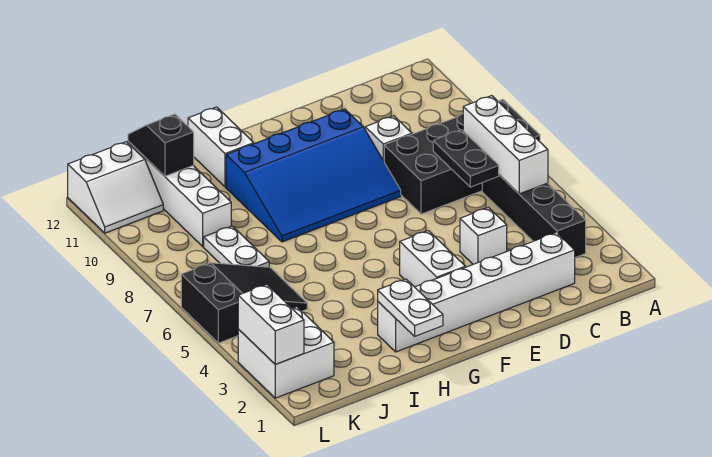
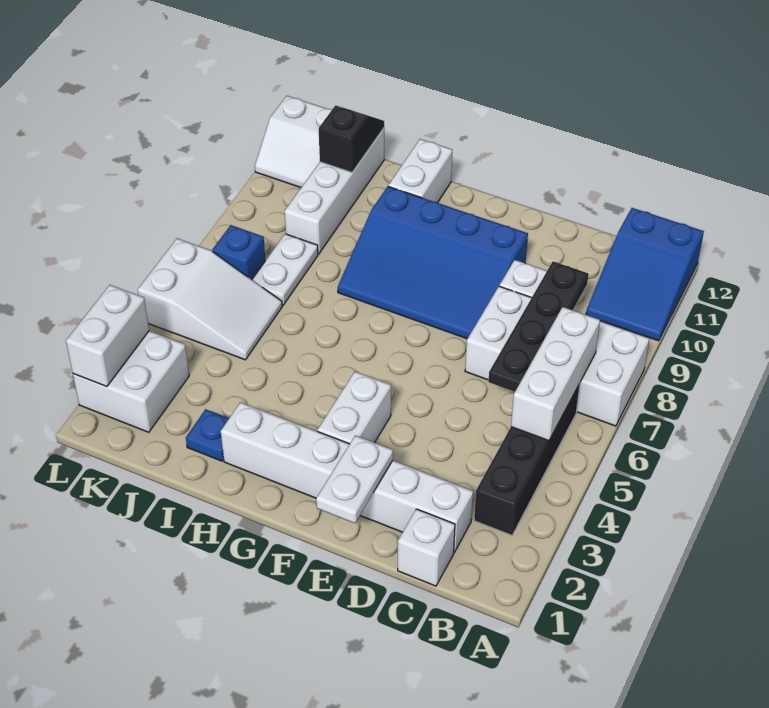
black brick A7:D8 level 1 -> white brick A7:D8 level 1
none -> blue slope A10:B12 level 1 top 12
black plate C6:C7 level 2 -> black plate C6:C9 level 2
white brick D4 level 1 -> white brick C1 level 1
white plate H1:H2 level 2 -> white plate E1:E2 level 2
none -> blue plate I2 level 1
black slope J5:L6 level 1 top L -> white slope J5:L6 level 1 top L
none -> blue brick K7 level 1

